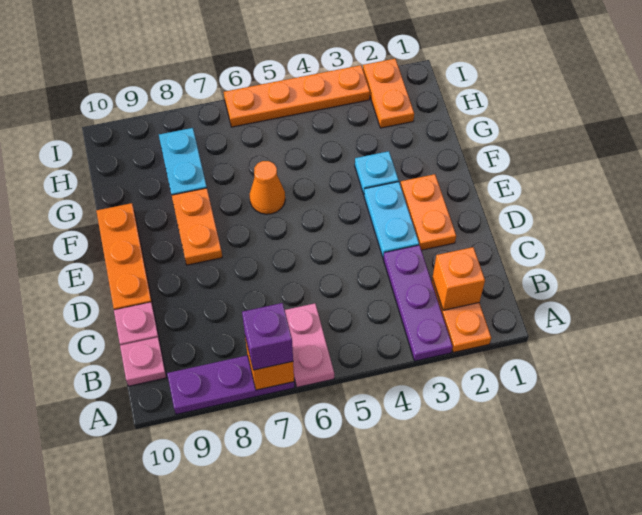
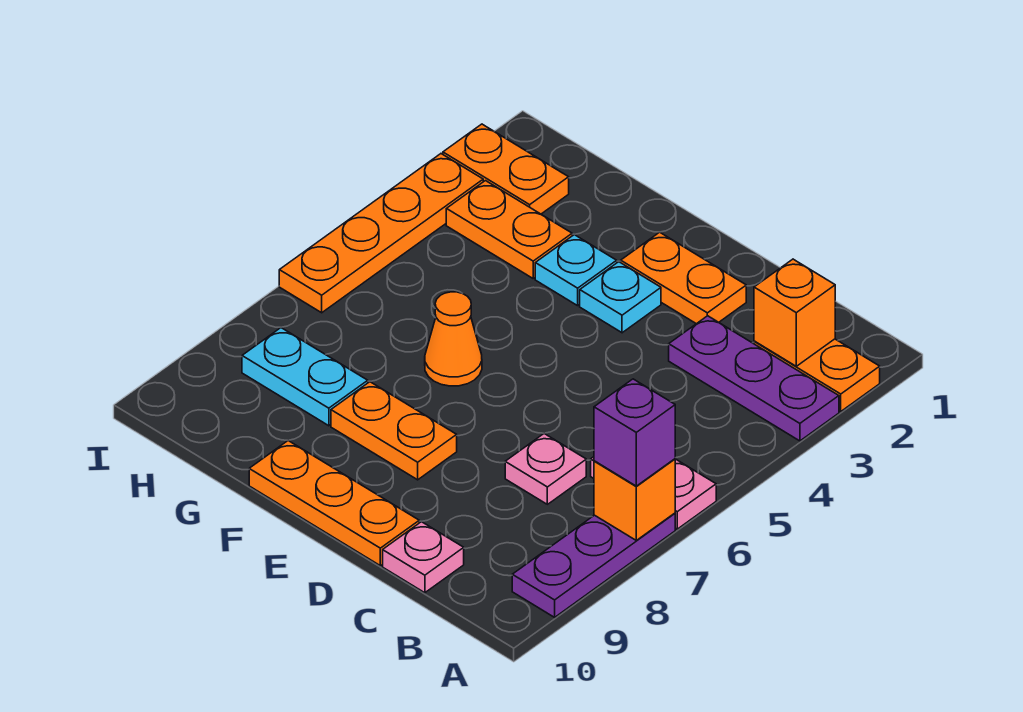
pink plate B10 level 1 -> pink plate C7 level 1
cyan plate D3:E3 level 1 -> cyan plate E3 level 1
none -> orange plate G3:H3 level 1

